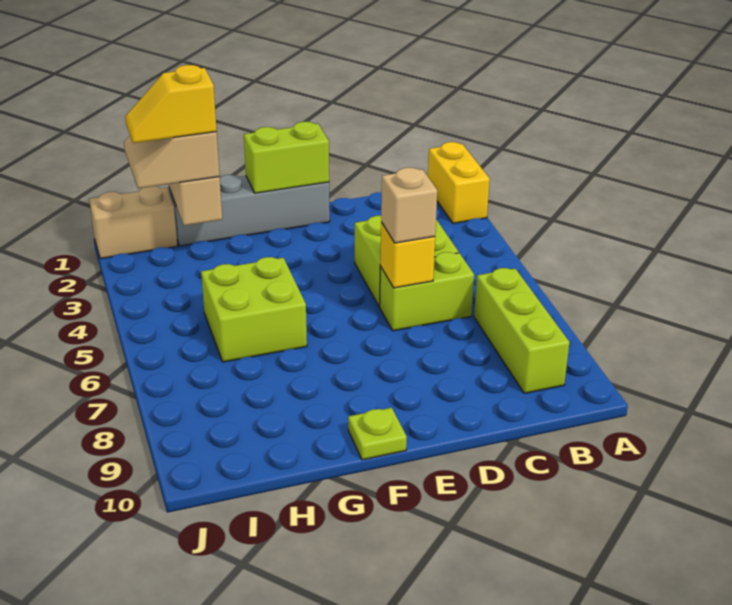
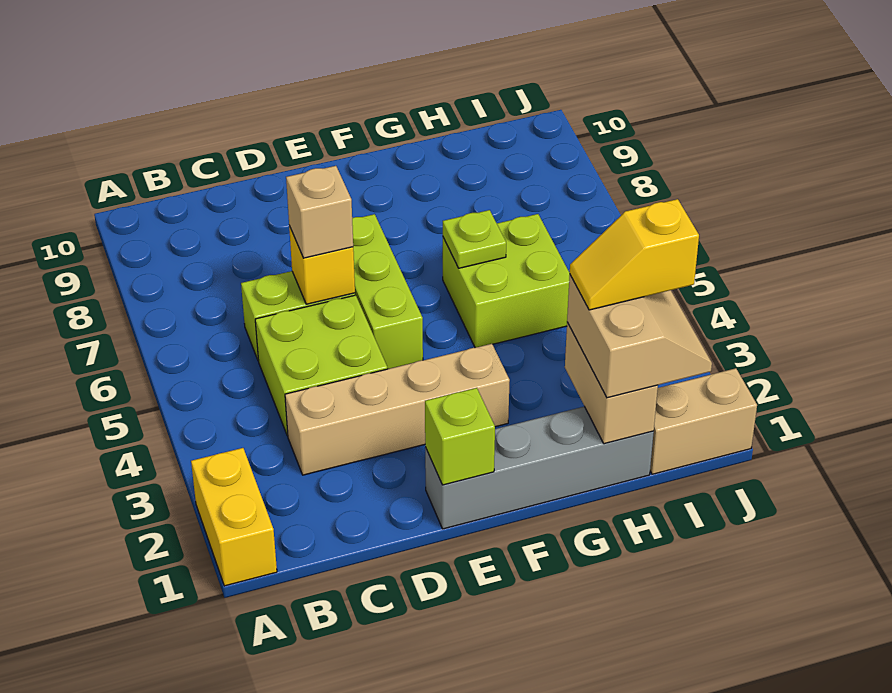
lime brick B7:B9 level 1 -> lime brick E5:E7 level 1
none -> tan brick C3:F3 level 1
lime brick E1:F1 level 2 -> lime brick E1 level 2
lime plate F10 level 1 -> lime plate G6 level 2
yellow slope H2:I2 level 4 top H -> yellow slope H2:I2 level 4 top I

